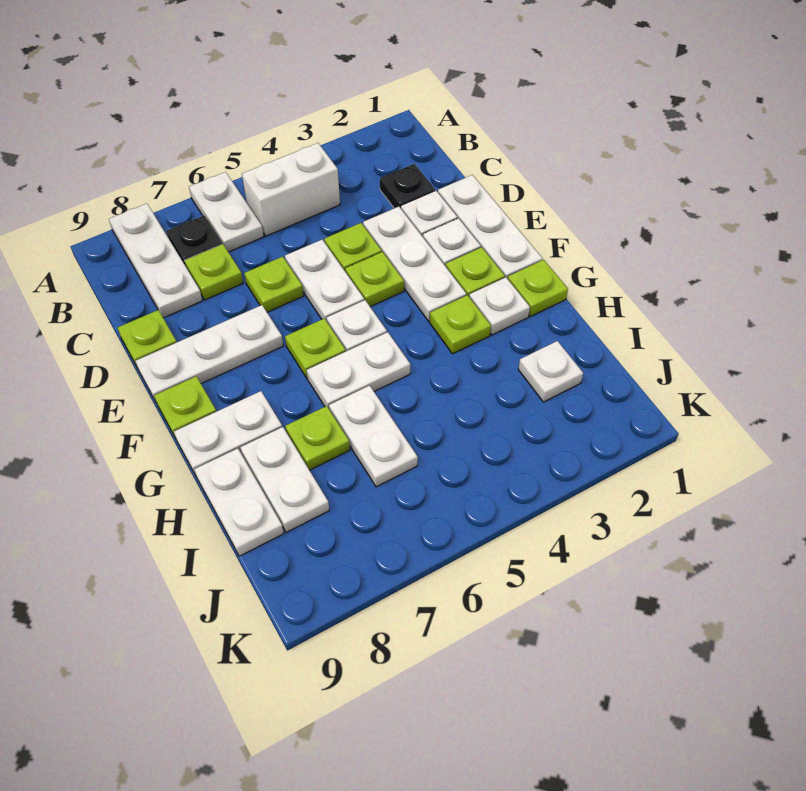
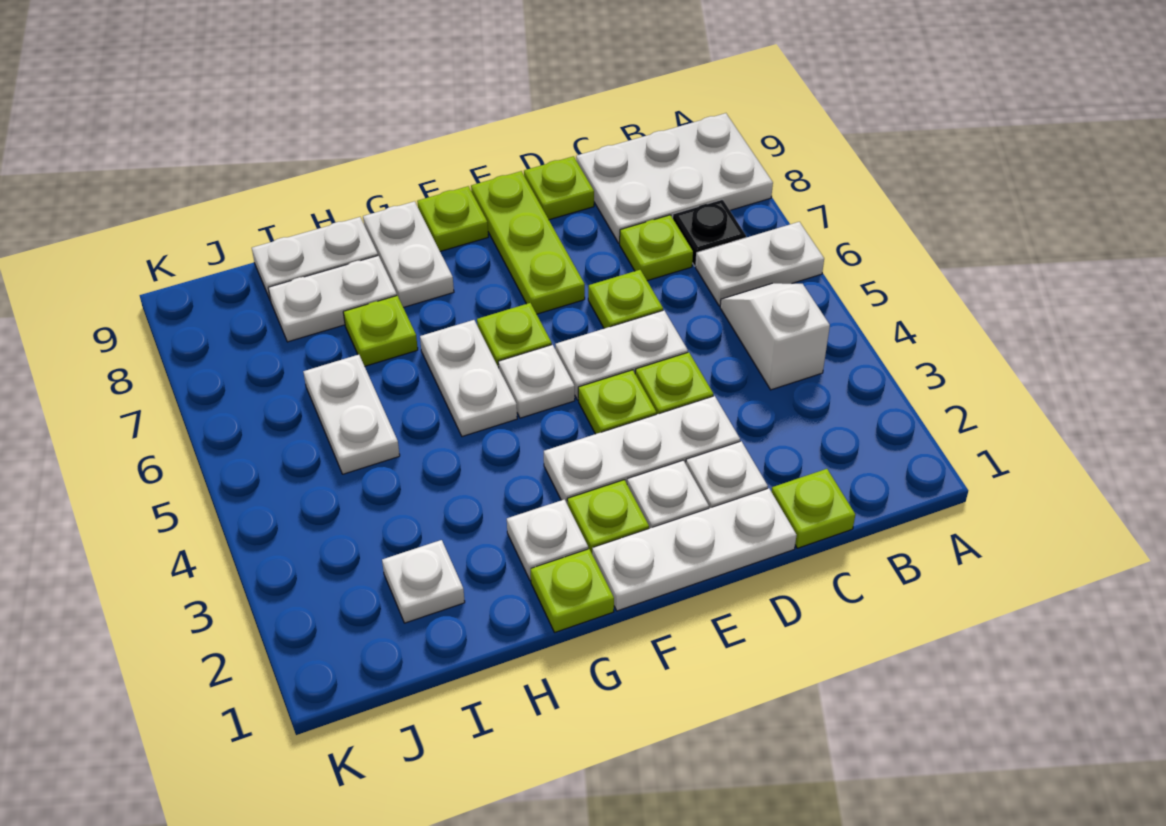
white plate A8:C8 level 1 -> white plate A8:C9 level 1
white brick B4:B5 level 1 -> white slope B4:B5 level 1 top 4
black plate C2 level 1 -> none
white plate E7:E9 level 1 -> lime plate E7:E9 level 1
lime plate G3 level 1 -> lime plate C1 level 1
white plate H6:I6 level 1 -> white plate I5:I6 level 1

